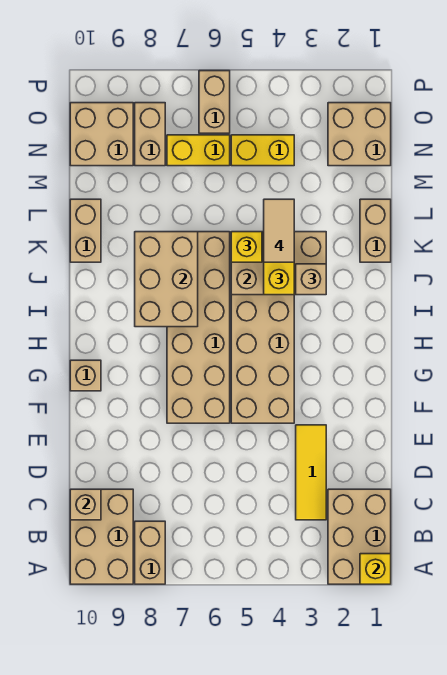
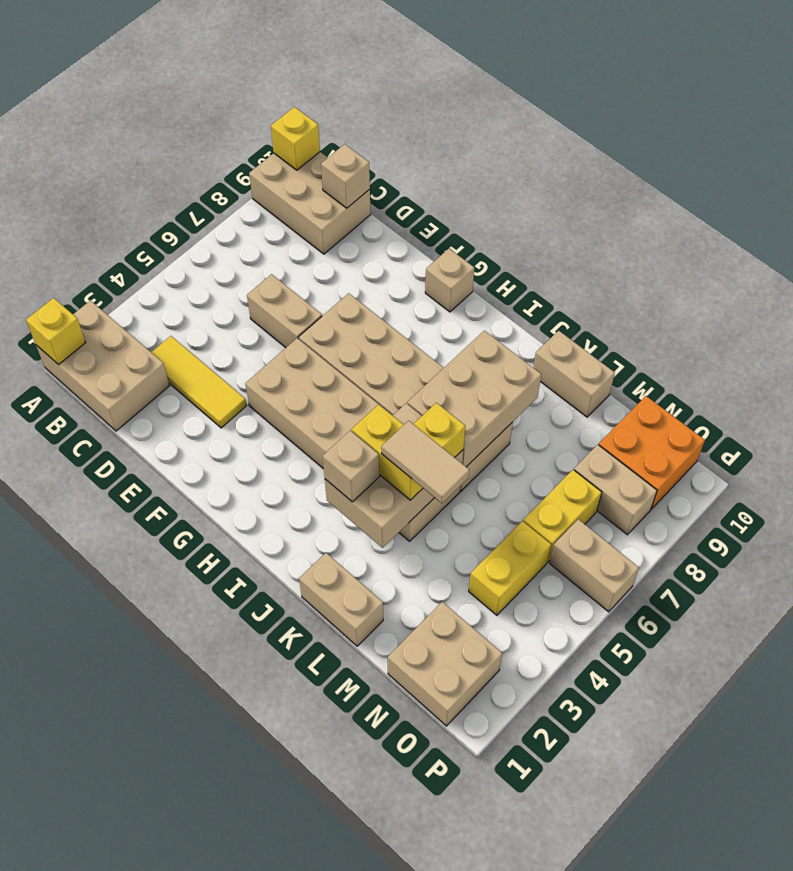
tan brick A8:B8 level 1 -> tan brick D6:E6 level 1
none -> yellow brick A10 level 2
tan brick I7:K8 level 2 -> tan brick J6:K8 level 2
tan brick N9:O10 level 1 -> orange brick N9:O10 level 1

